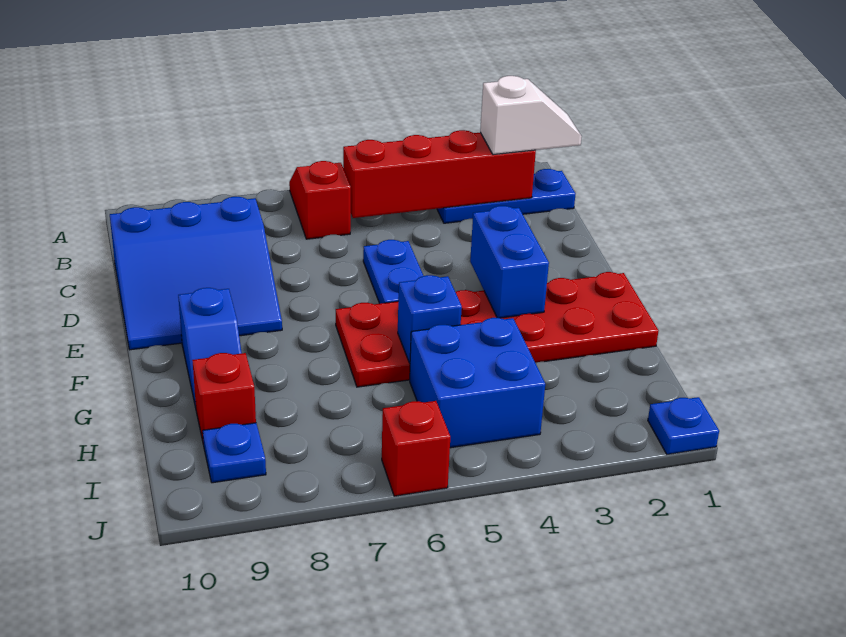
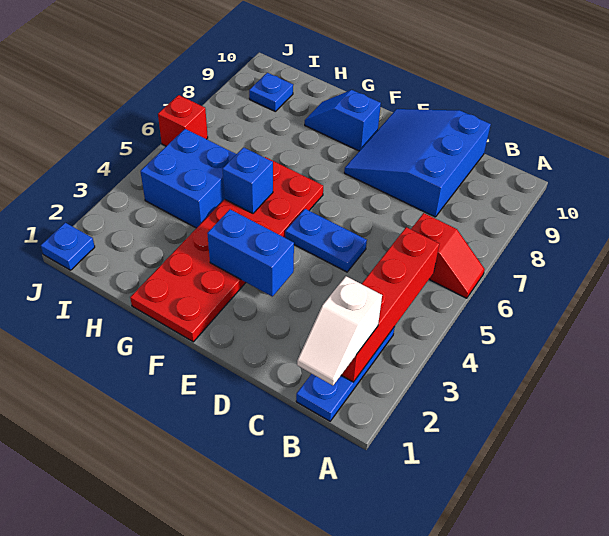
red brick H9 level 1 -> none

